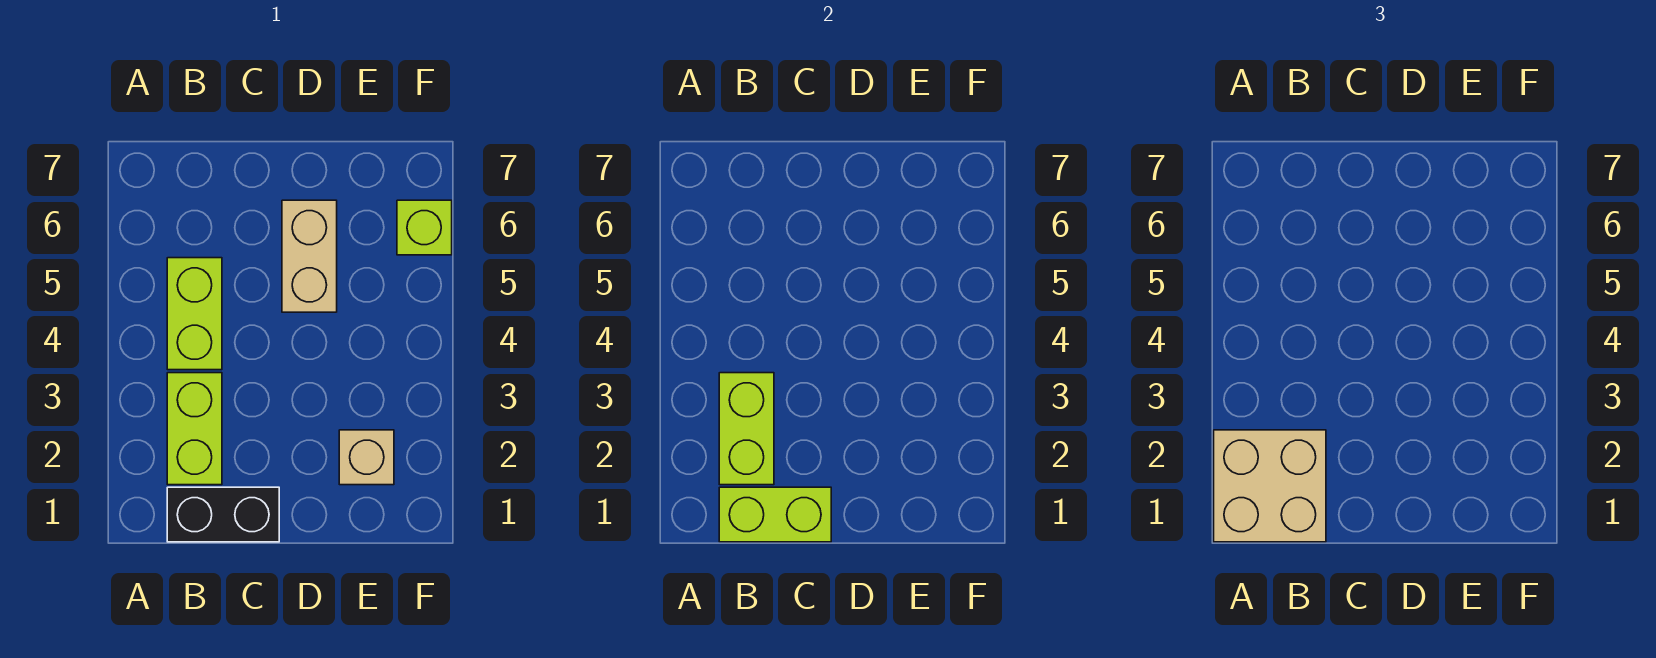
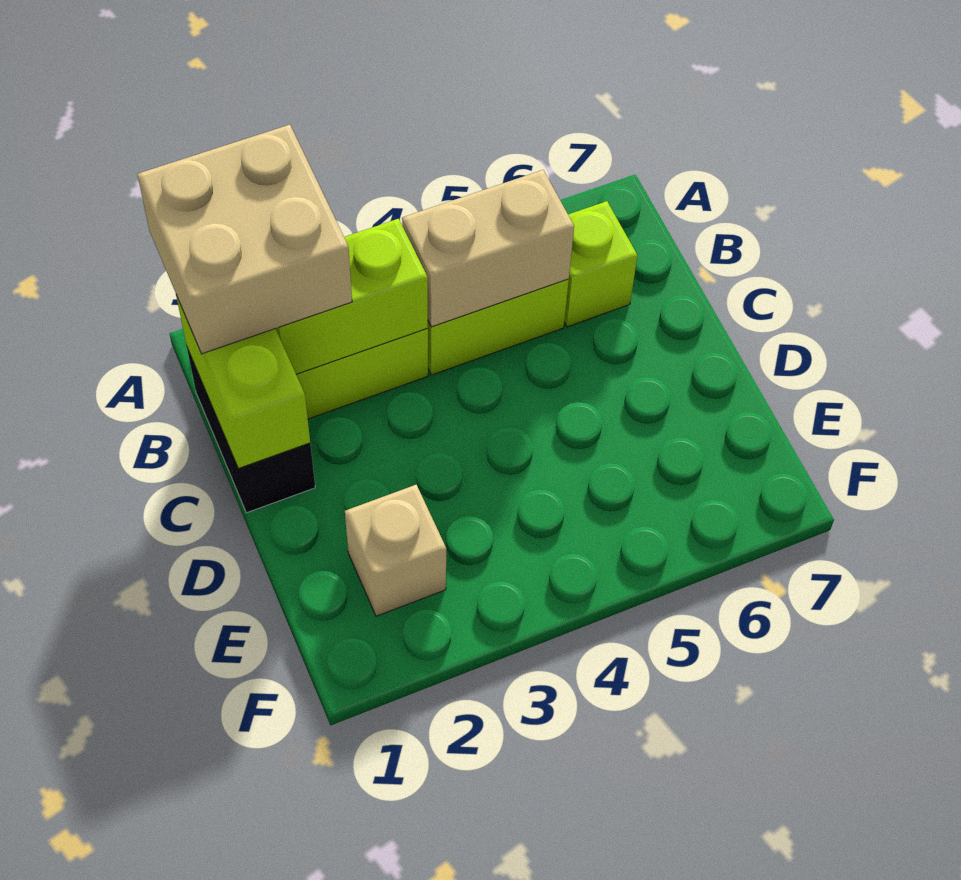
tan brick D5:D6 level 1 -> tan brick B4:B5 level 2
lime brick F6 level 1 -> lime brick B6 level 1

